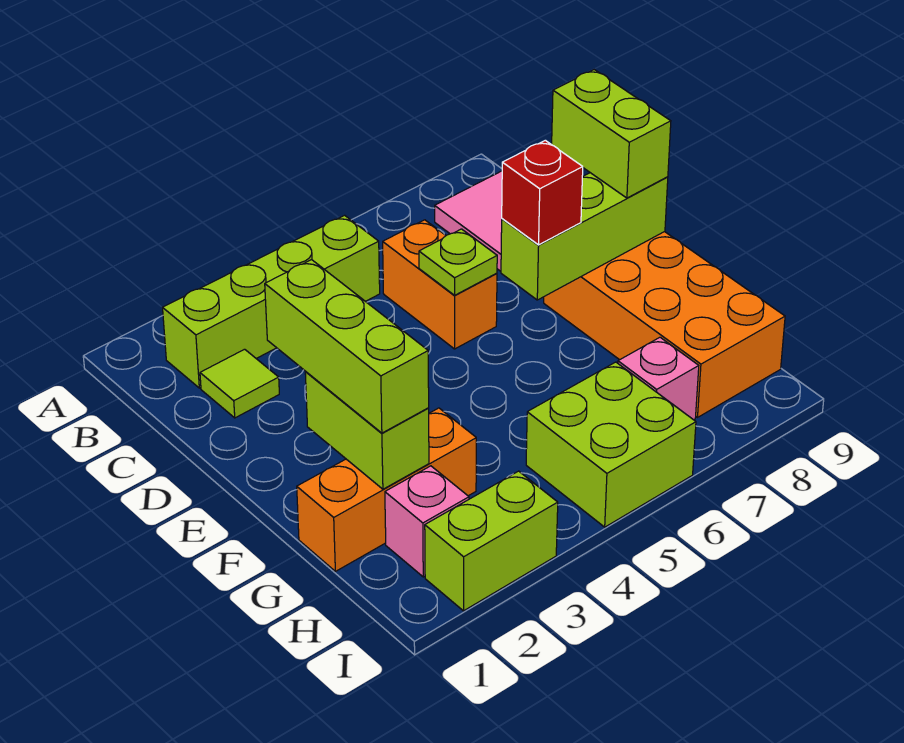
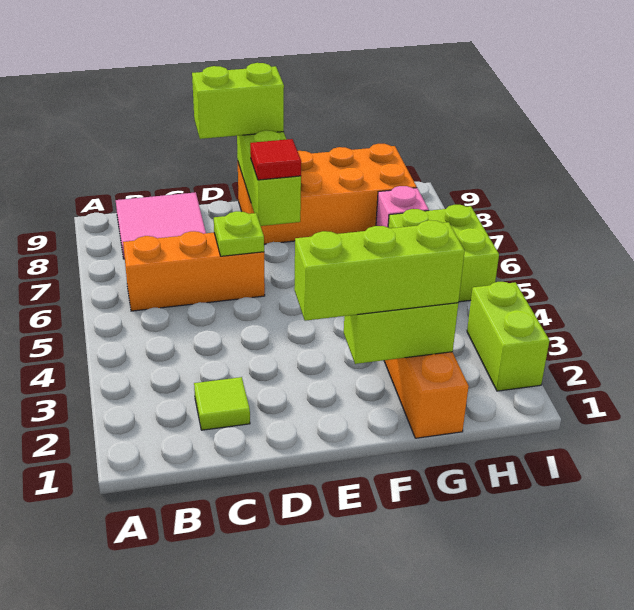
lime brick B2:B5 level 1 -> none
orange brick C6:D6 level 1 -> orange brick B6:D6 level 1
red brick E7 level 3 -> red tile E7 level 3
pink brick H2 level 1 -> none

